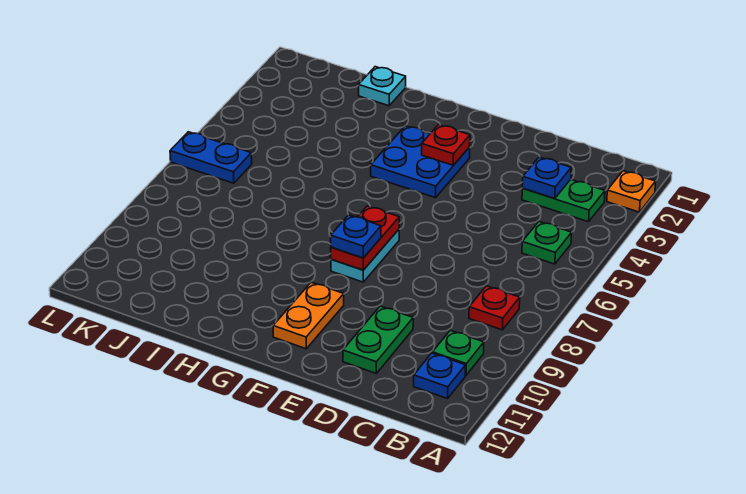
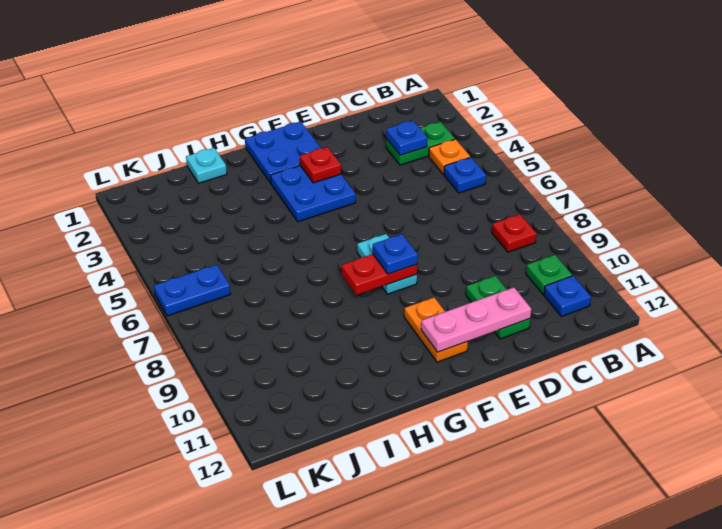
orange plate A2 level 1 -> orange plate B4 level 1
green plate B5 level 1 -> blue plate B5 level 1
none -> pink plate D11:F11 level 2
none -> blue plate F1:G2 level 1
red plate F7:F8 level 2 -> red plate F8:G8 level 2

